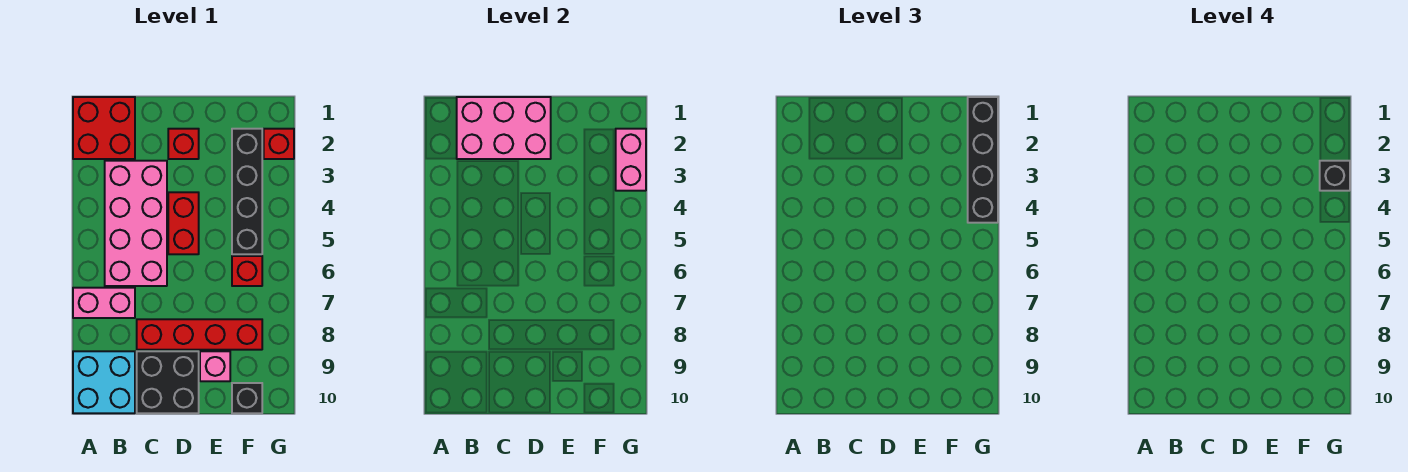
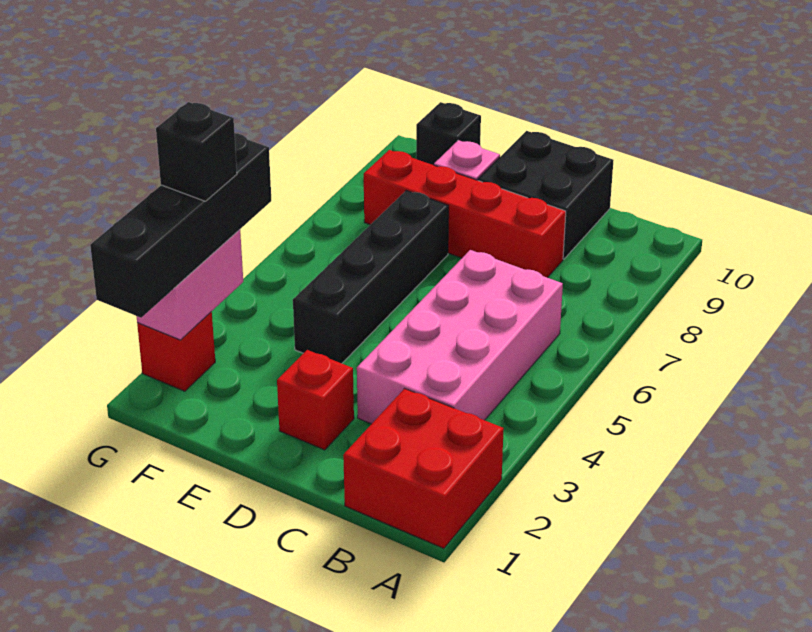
pink brick A7:B7 level 1 -> none
cyan brick A9:B10 level 1 -> none
pink brick B1:D2 level 2 -> none
red brick D4:D5 level 1 -> none
black brick F2:F5 level 1 -> black brick E4:E7 level 1
red brick F6 level 1 -> none

